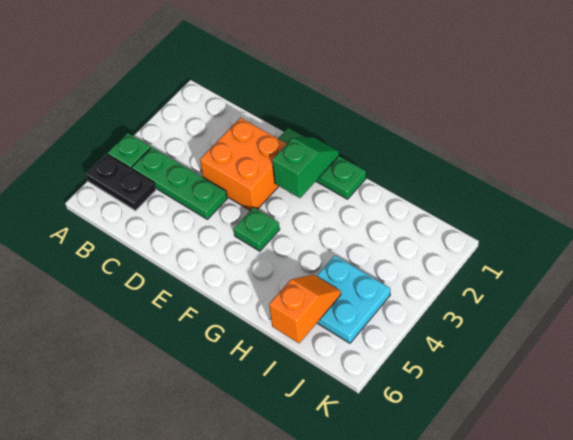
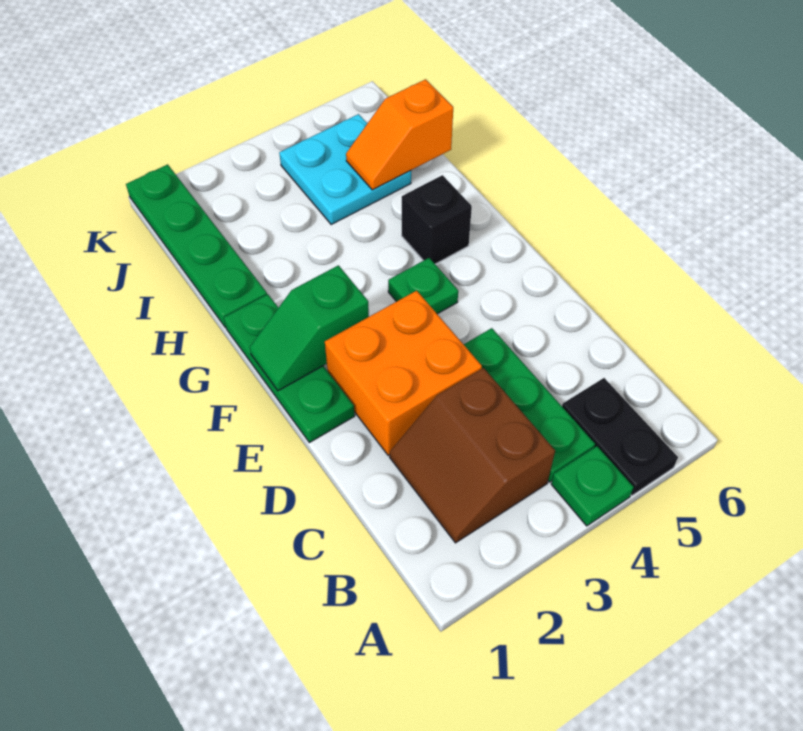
none -> brown slope B2:C3 level 1 top 3
none -> black brick G5 level 1
none -> green plate H1:K1 level 1

